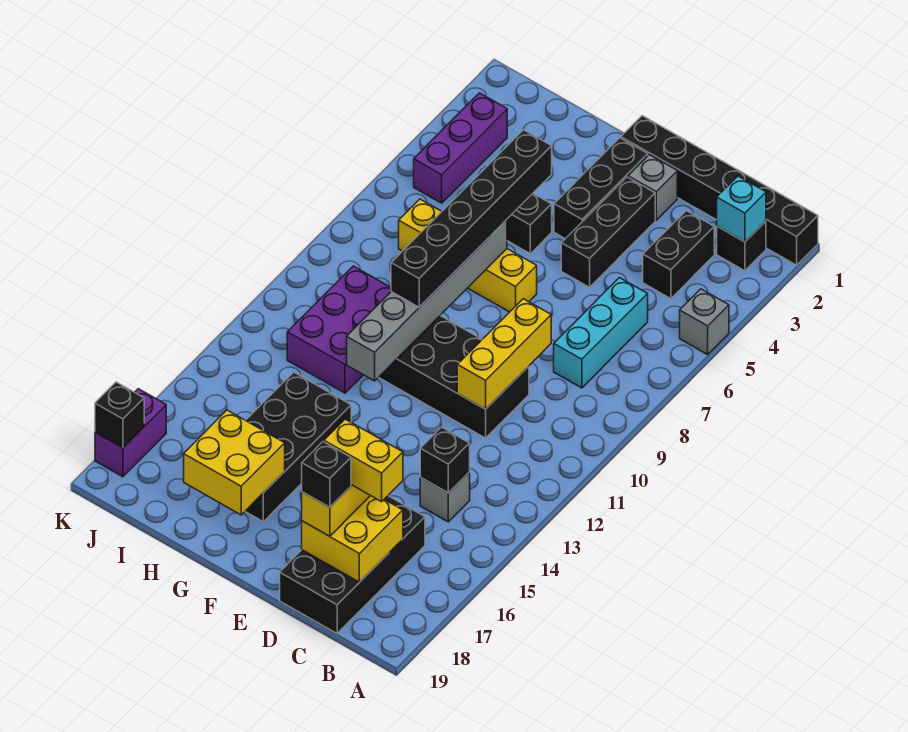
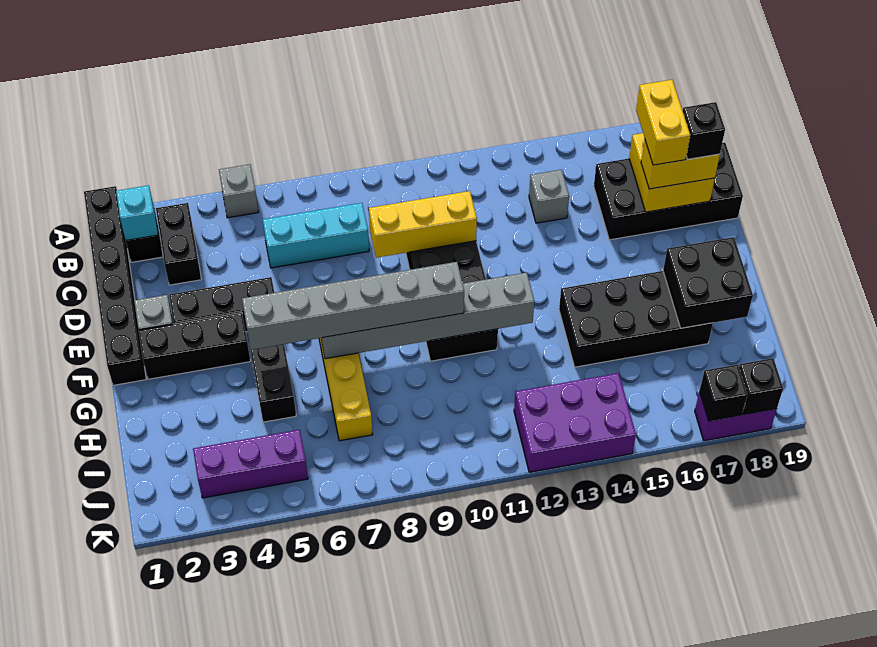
black brick C3:C4 level 1 -> black brick B3:C3 level 1
black brick C14 level 2 -> black brick K17 level 2
black brick G5:G10 level 3 -> grey brick G5:G10 level 3
yellow brick G17:H18 level 2 -> black brick G17:H18 level 2
purple brick H10:I12 level 1 -> purple brick J12:K14 level 1

